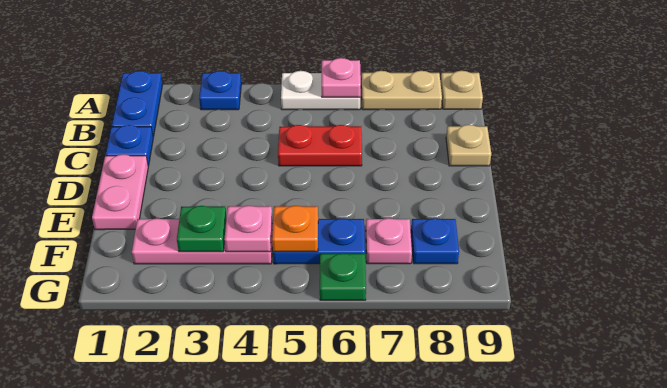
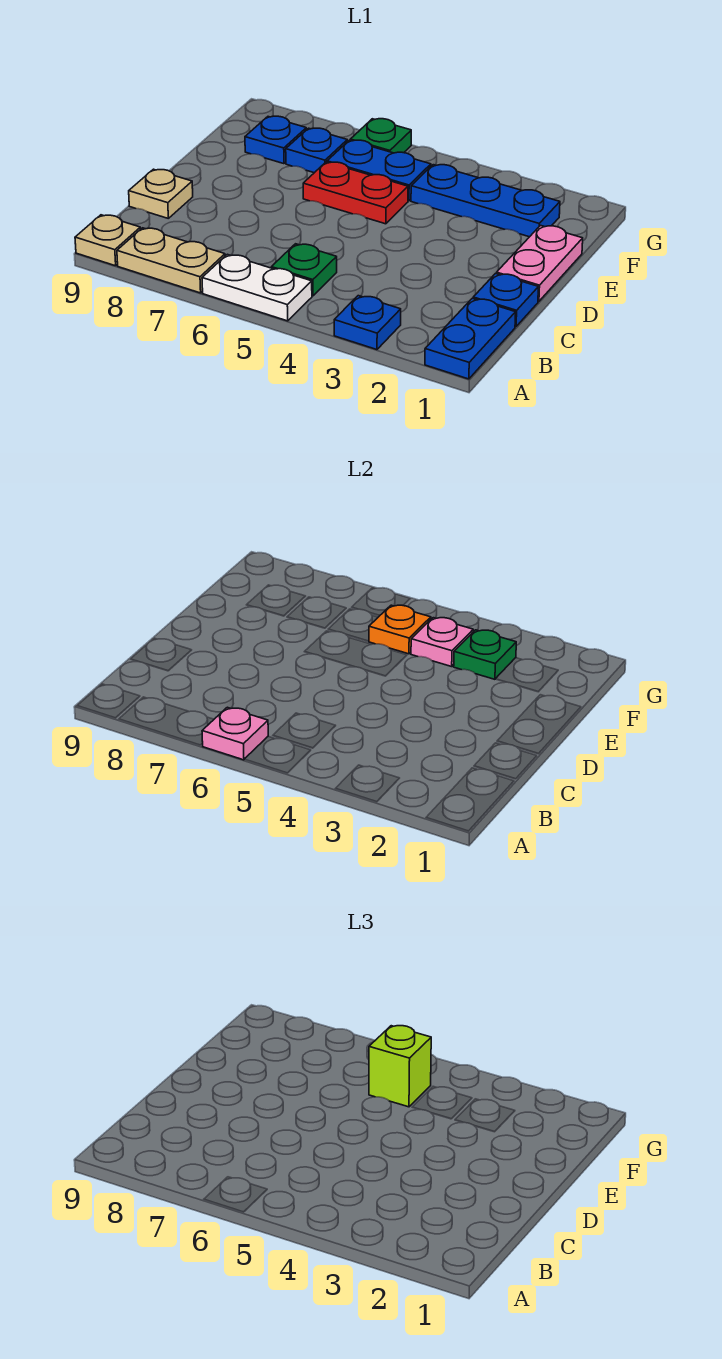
none -> green plate B5 level 1
red plate C5:C6 level 1 -> red plate E5:E6 level 1
pink plate F2:F4 level 1 -> blue plate F2:F4 level 1
none -> lime brick F5 level 3
pink plate F7 level 1 -> blue plate F7 level 1

